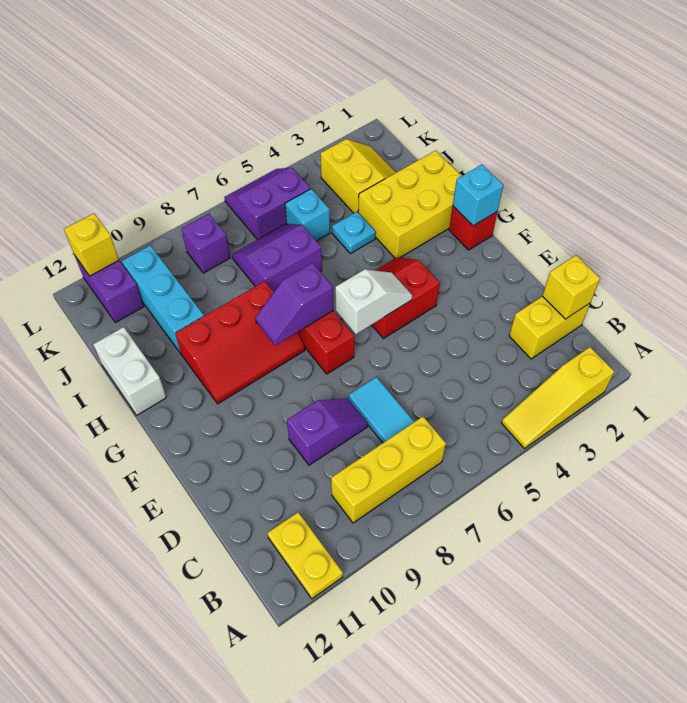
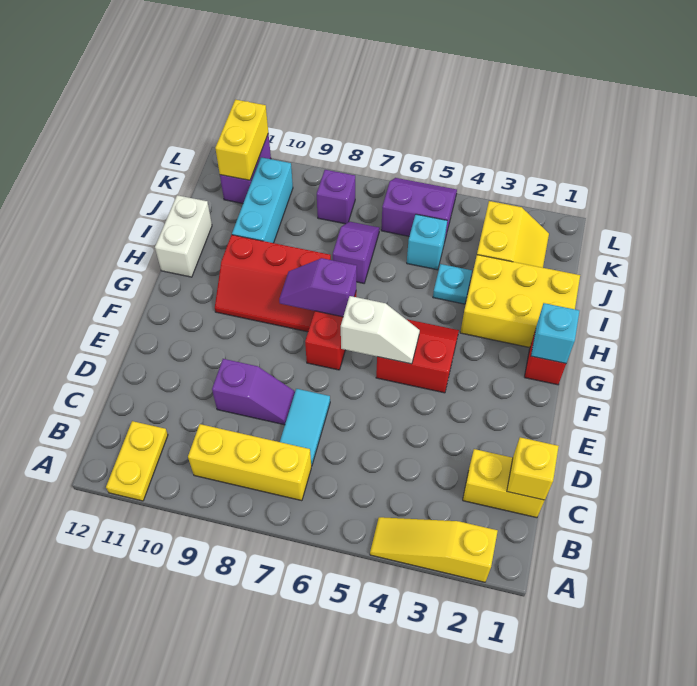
purple slope I6:J7 level 1 top I -> purple slope I7:J7 level 1 top I
yellow brick L11 level 2 -> yellow brick K11:L11 level 2

